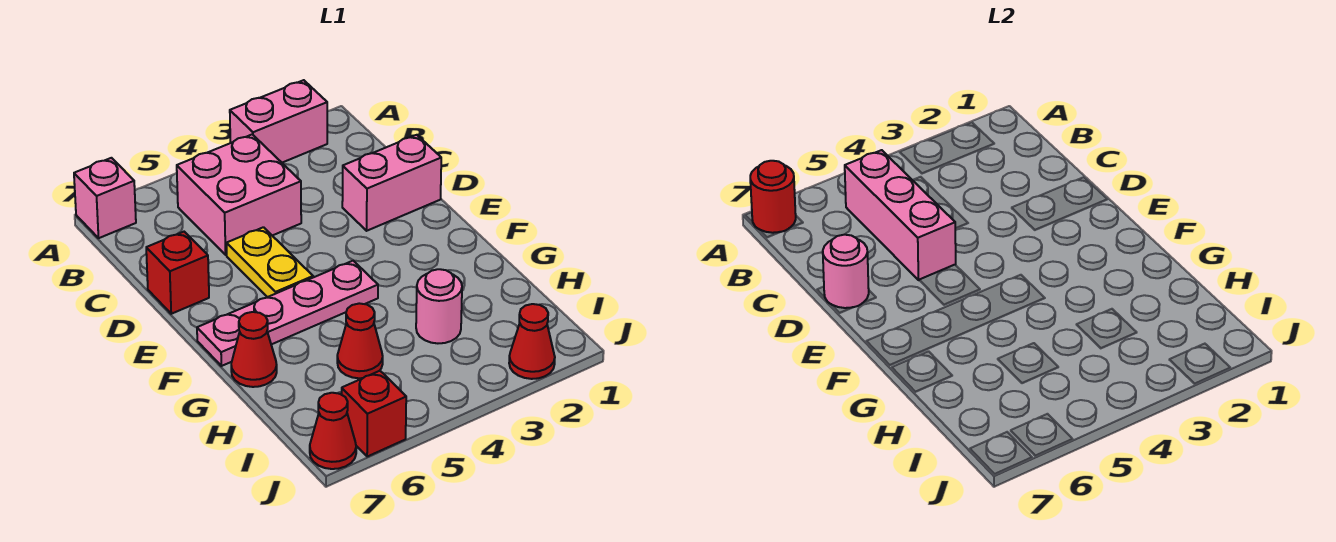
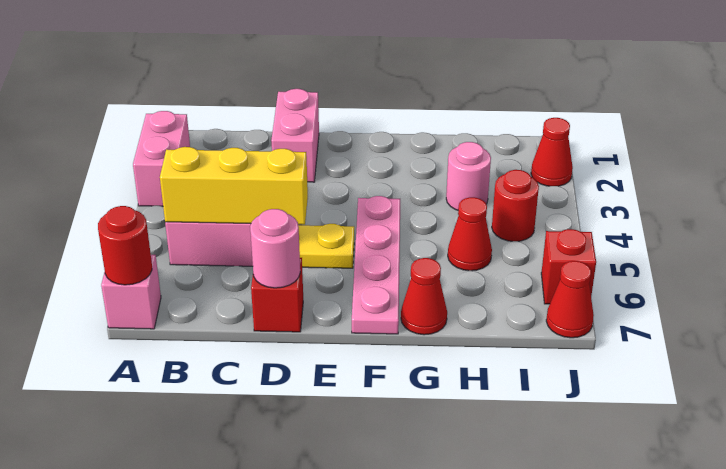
pink brick B5:D5 level 2 -> yellow brick B5:D5 level 2
none -> red round brick I4 level 1

